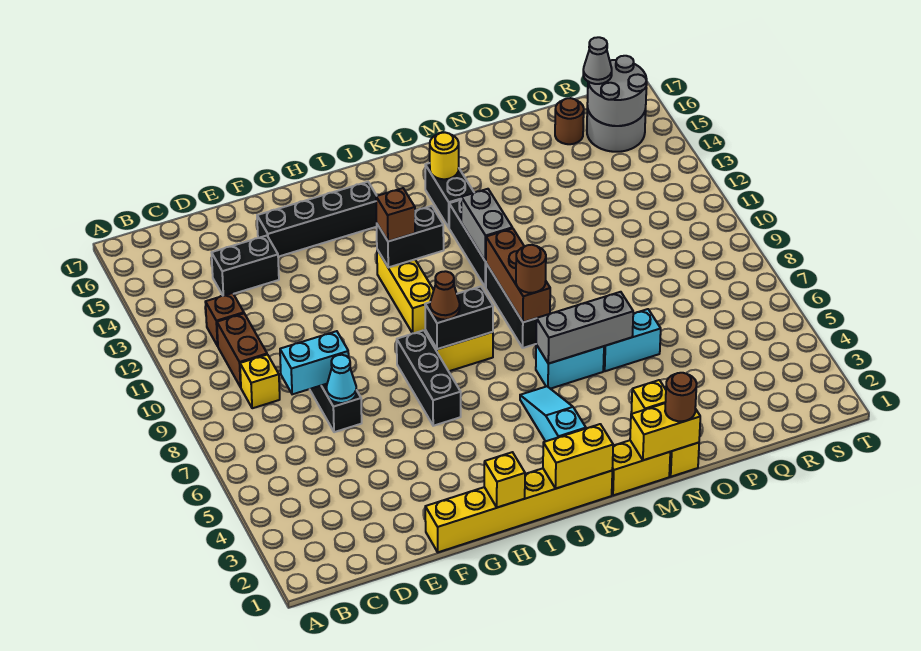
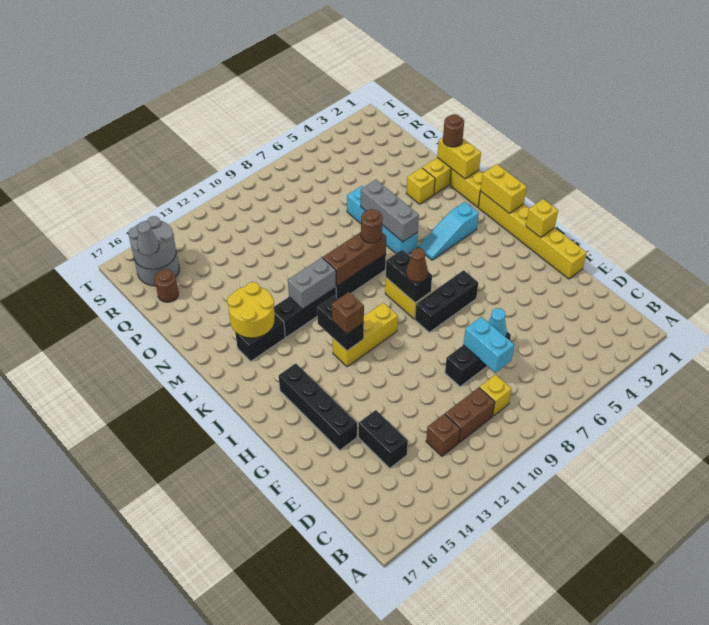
yellow round brick L15 level 2 -> yellow round brick L14:M15 level 2

